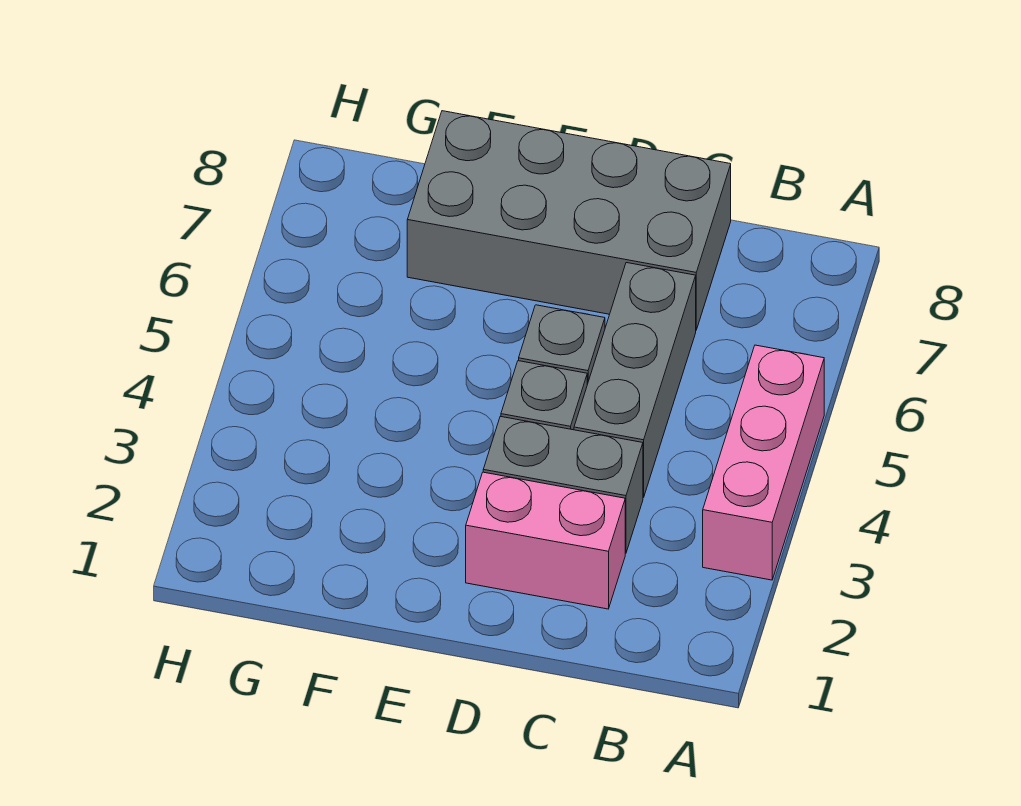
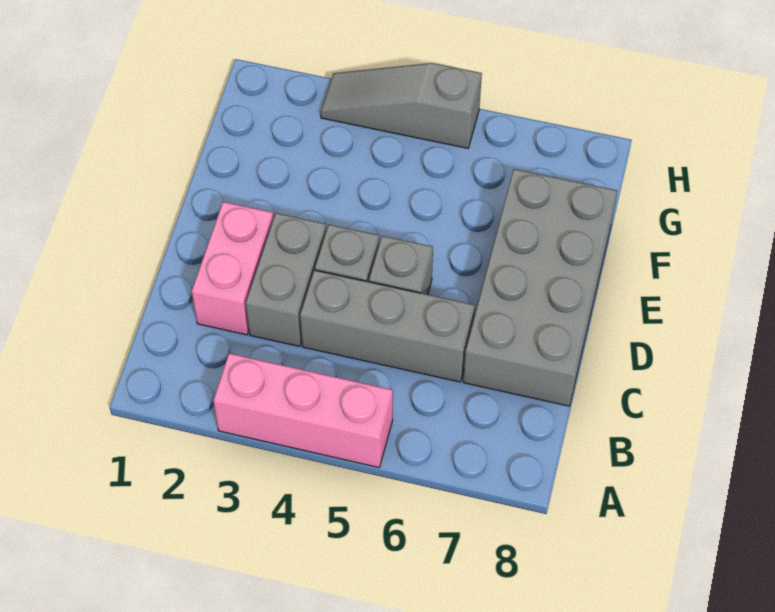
none -> grey slope H3:H5 level 1 top 5

